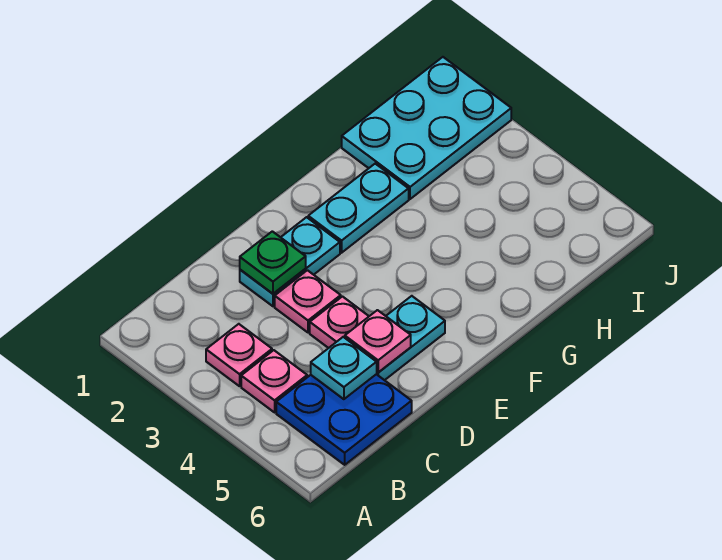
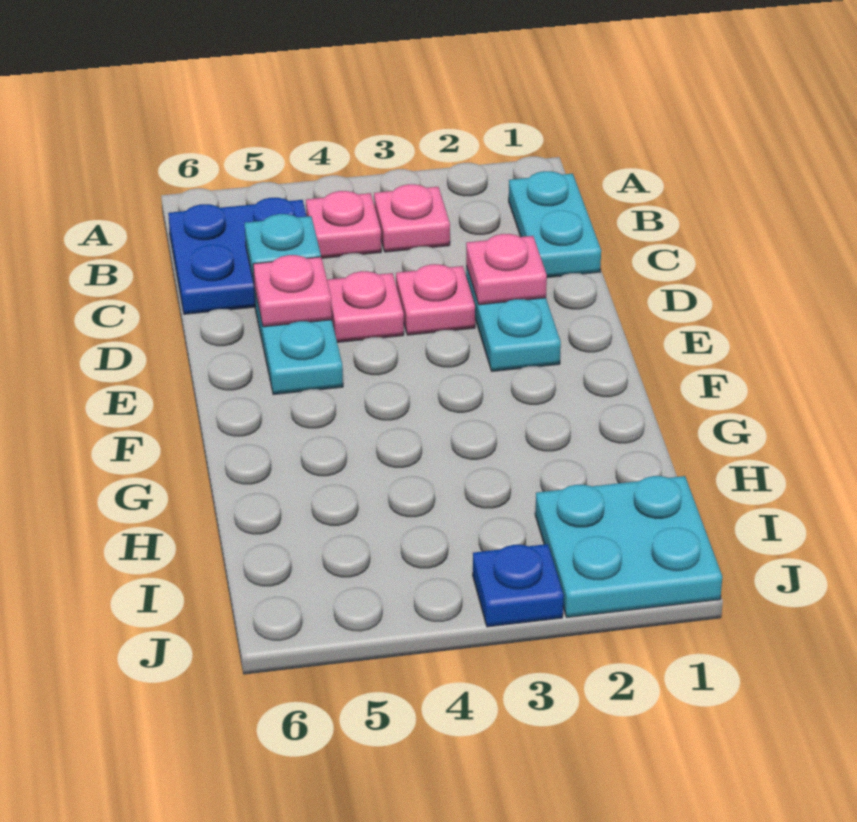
green plate D2 level 2 -> pink plate D2 level 2
cyan plate F2:G2 level 1 -> cyan plate B1:C1 level 1
cyan plate H1:J2 level 1 -> cyan plate I1:J2 level 1
none -> blue plate J3 level 1

